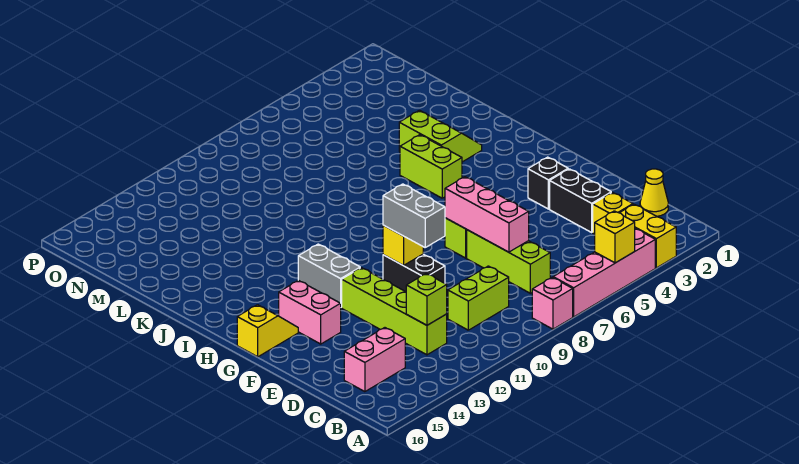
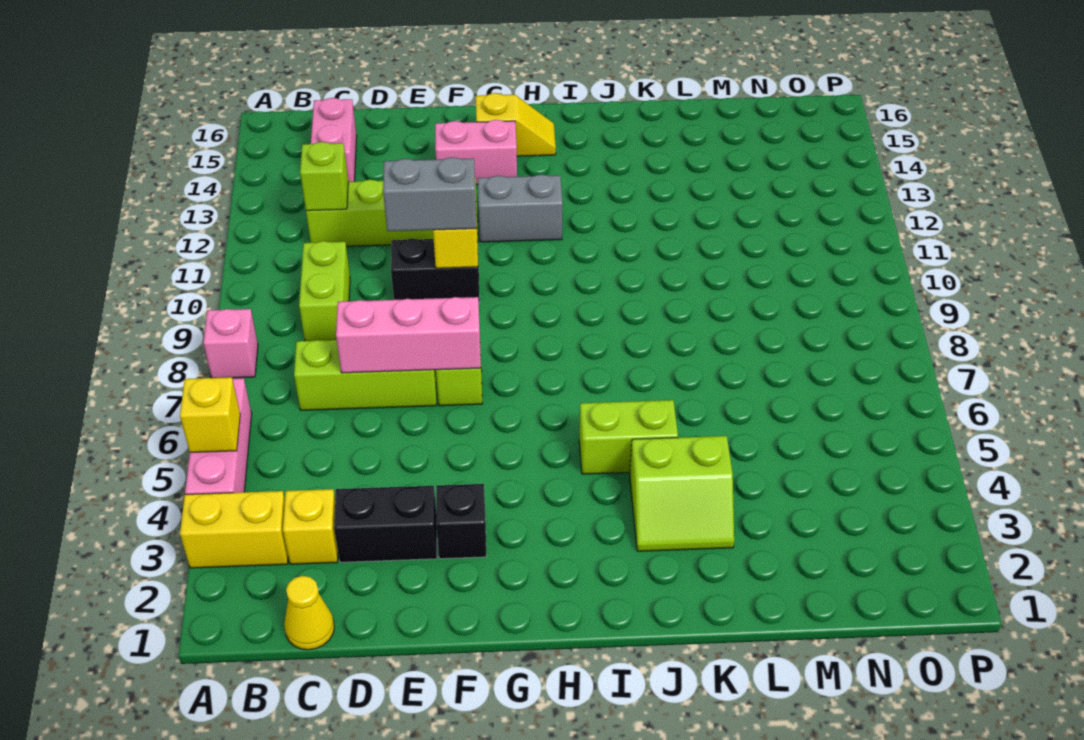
pink brick A4:A7 level 1 -> pink brick A4:A6 level 1
yellow slope G15:G16 level 1 top 16 -> yellow slope G15:H15 level 1 top G

